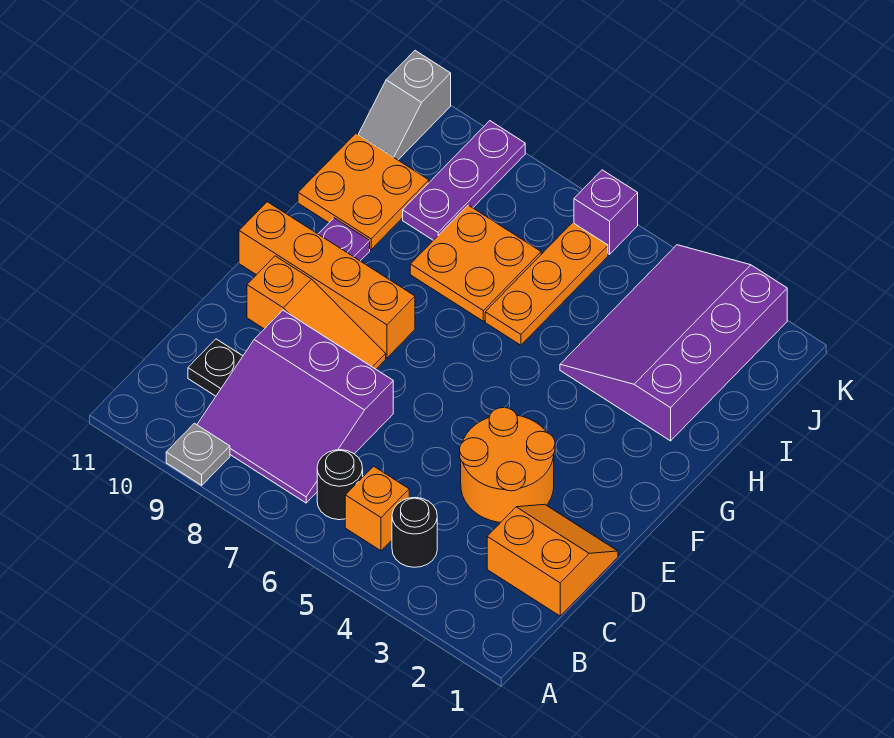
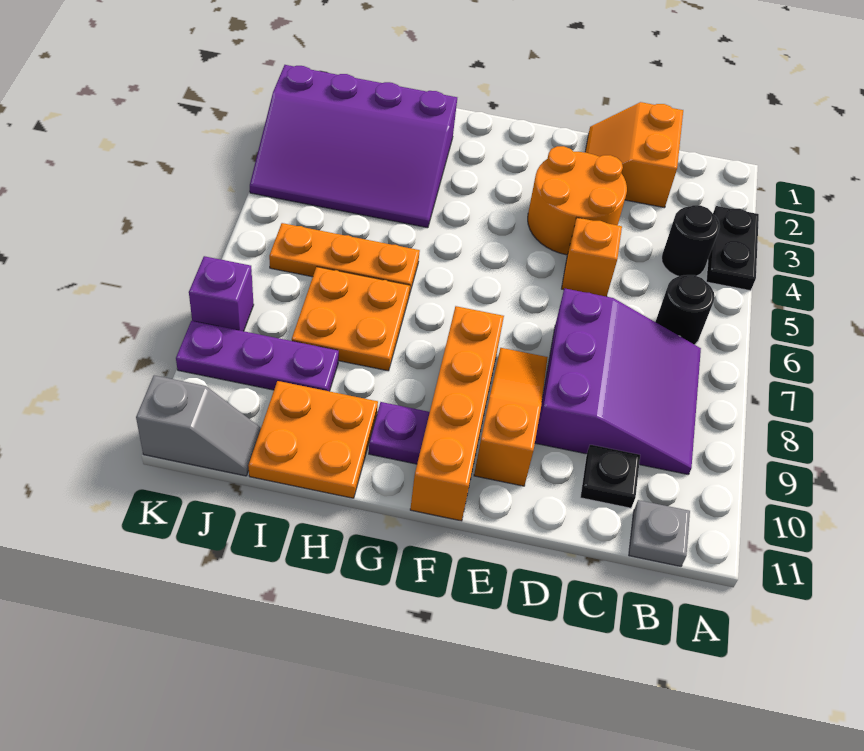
none -> black plate A3:A4 level 1
grey plate A9 level 1 -> grey plate B11 level 1
orange brick B5 level 1 -> orange brick D5 level 1
purple brick K6 level 1 -> purple brick K8 level 1

